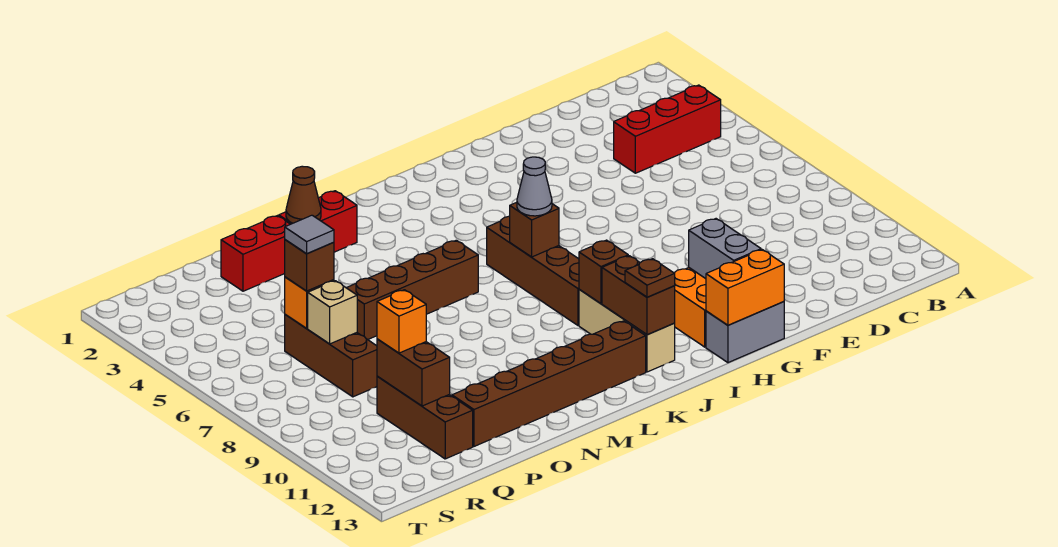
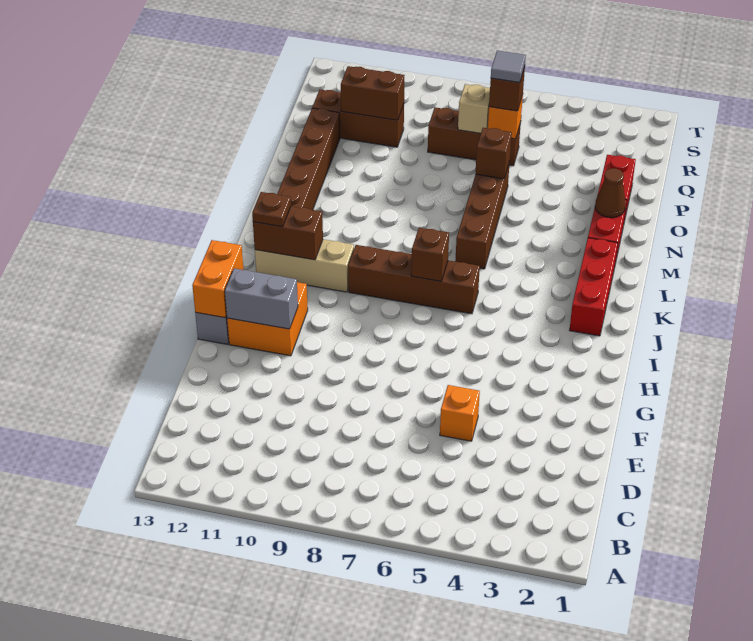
red brick B4:D4 level 1 -> red brick J2:L2 level 1
grey cone J7 level 3 -> none
brown brick J10 level 2 -> brown brick O6 level 2
orange brick Q10 level 3 -> orange brick E5 level 1

